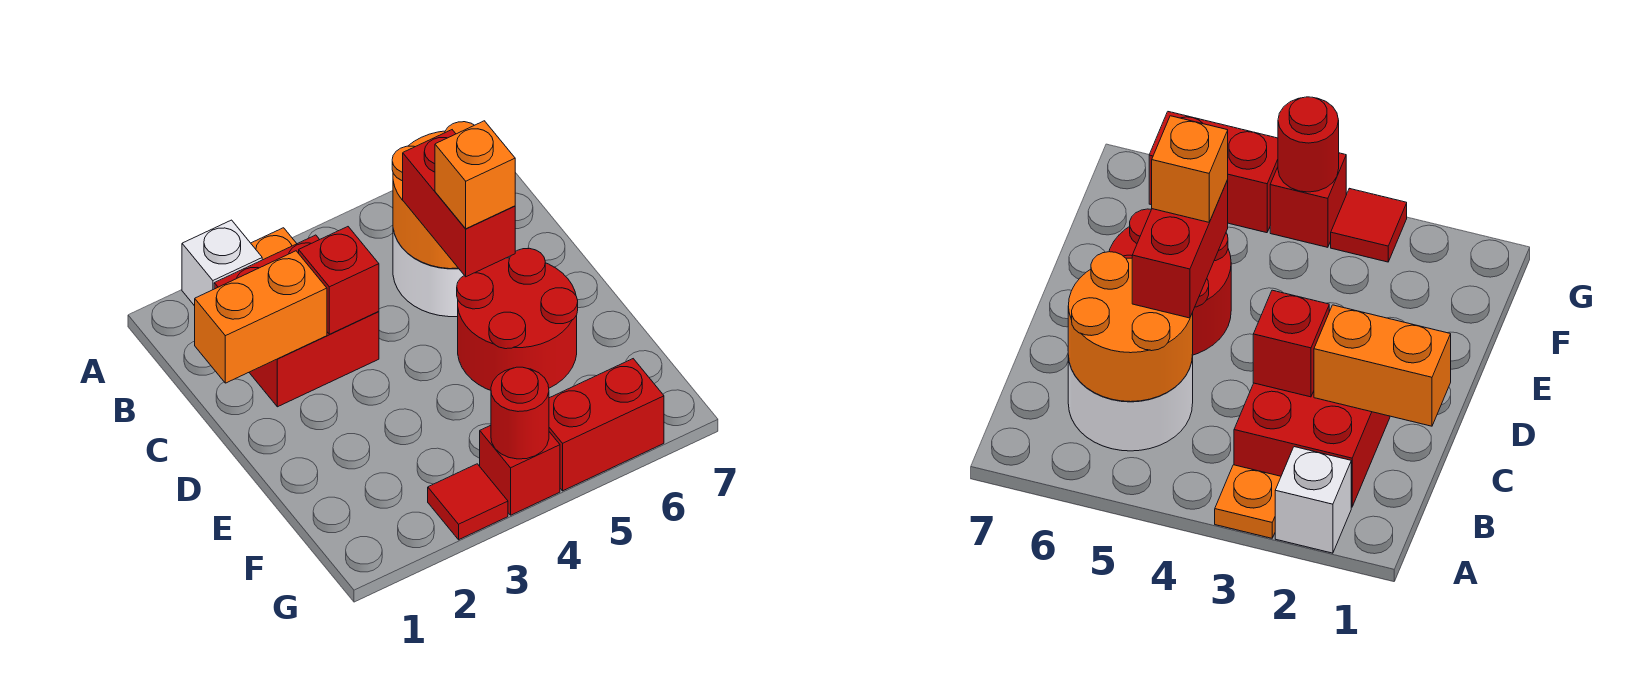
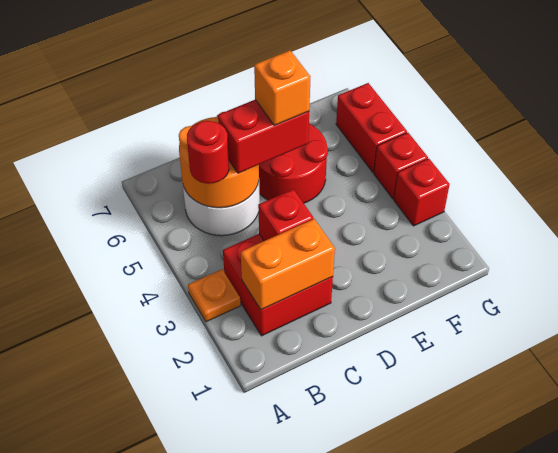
white brick A2 level 1 -> none
orange brick C1:C2 level 2 -> orange brick B2:C2 level 2
red tile G3 level 1 -> red brick G3 level 1
red round brick G4 level 2 -> red round brick B5 level 3

